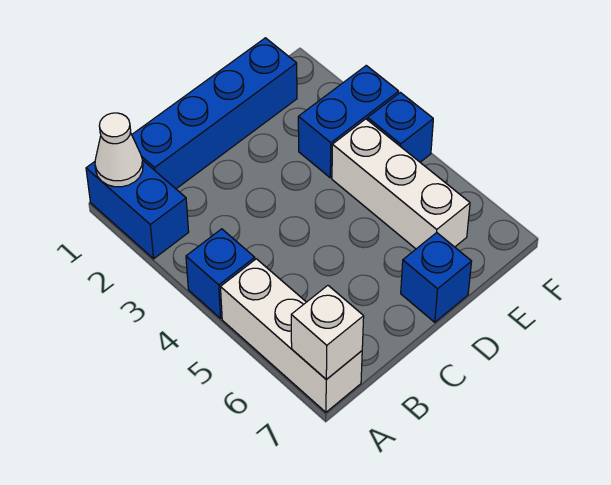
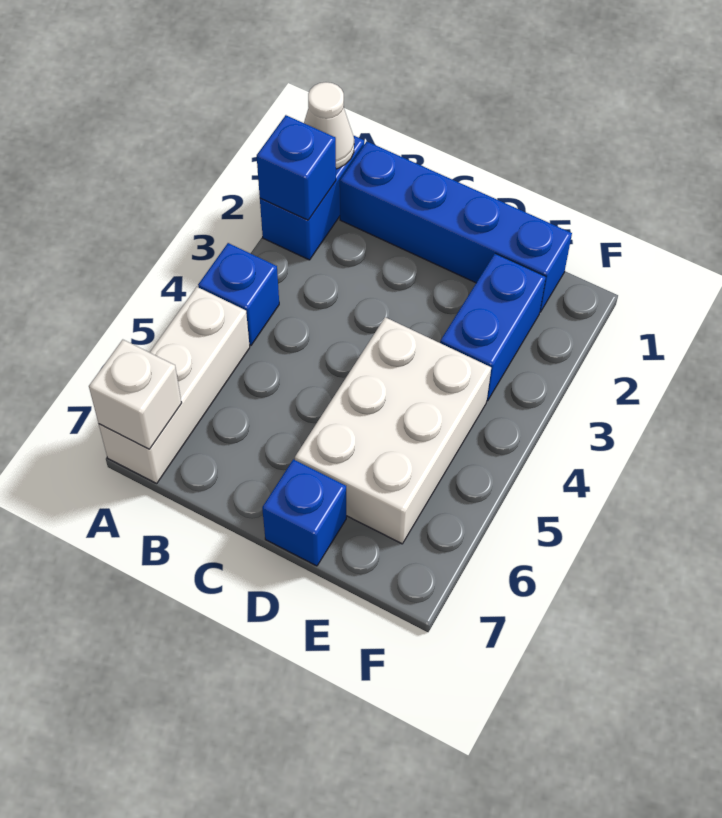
blue brick E3:F3 level 1 -> blue brick E2:E3 level 1
white brick E4:E6 level 1 -> white brick D4:E6 level 1
blue brick F4 level 1 -> blue brick A2 level 2

